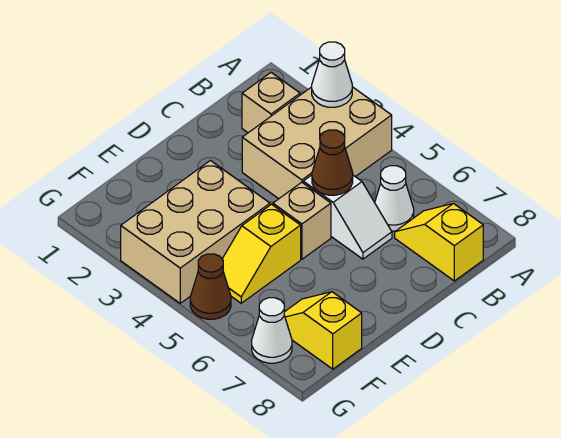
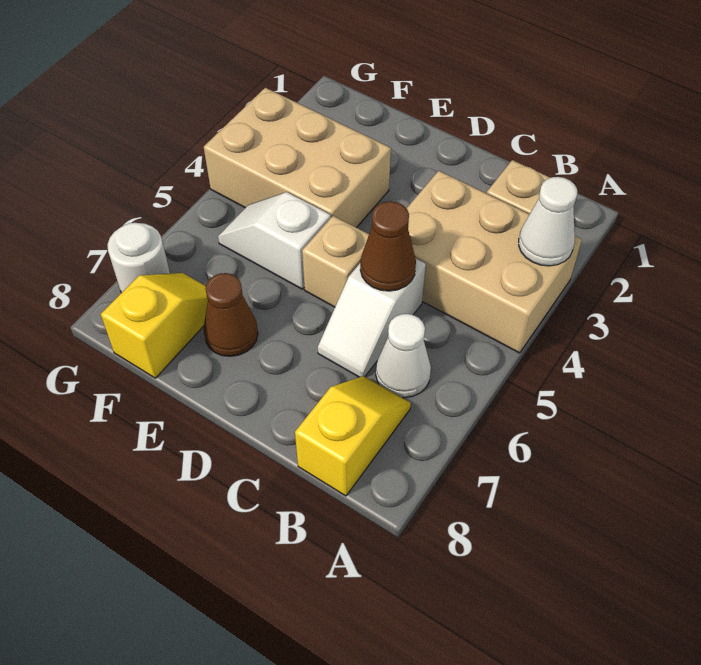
yellow slope E5:F5 level 1 top E -> white slope E5:F5 level 1 top E
brown cone G5 level 1 -> brown cone E7 level 1
white cone G7 level 1 -> white round brick G7 level 1

